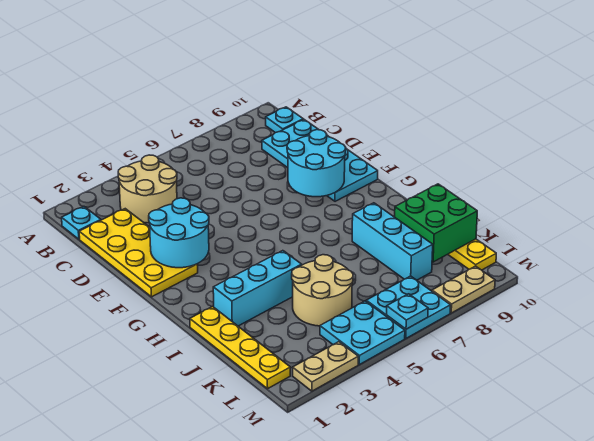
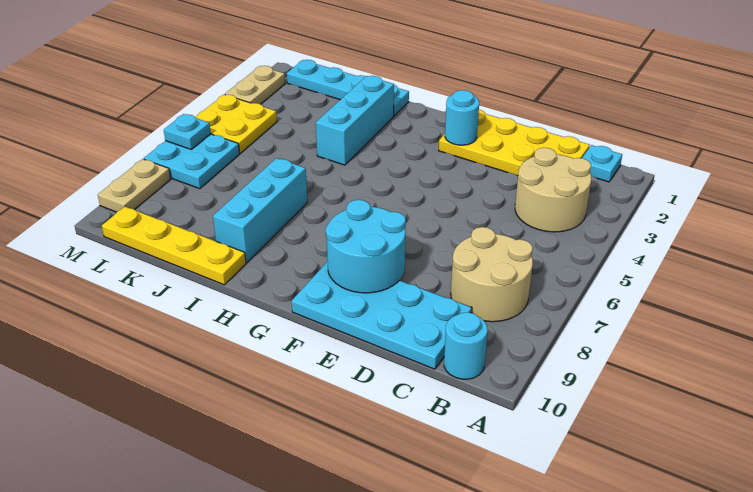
cyan plate B10 level 1 -> cyan round brick B10 level 1
cyan round brick E2:F3 level 2 -> cyan round brick F2 level 2
yellow plate I1:L1 level 1 -> cyan plate I1:L1 level 1
cyan brick I8:K8 level 1 -> cyan brick I7:I9 level 1
tan round brick J4:K5 level 1 -> tan round brick B7:C8 level 1
green brick J9:K10 level 2 -> none
cyan plate L4:M5 level 1 -> yellow plate L4:M5 level 1

